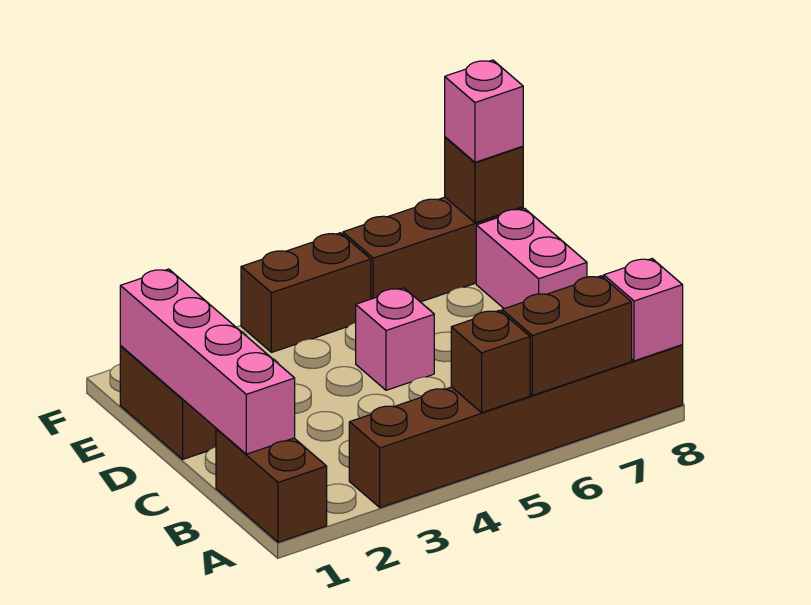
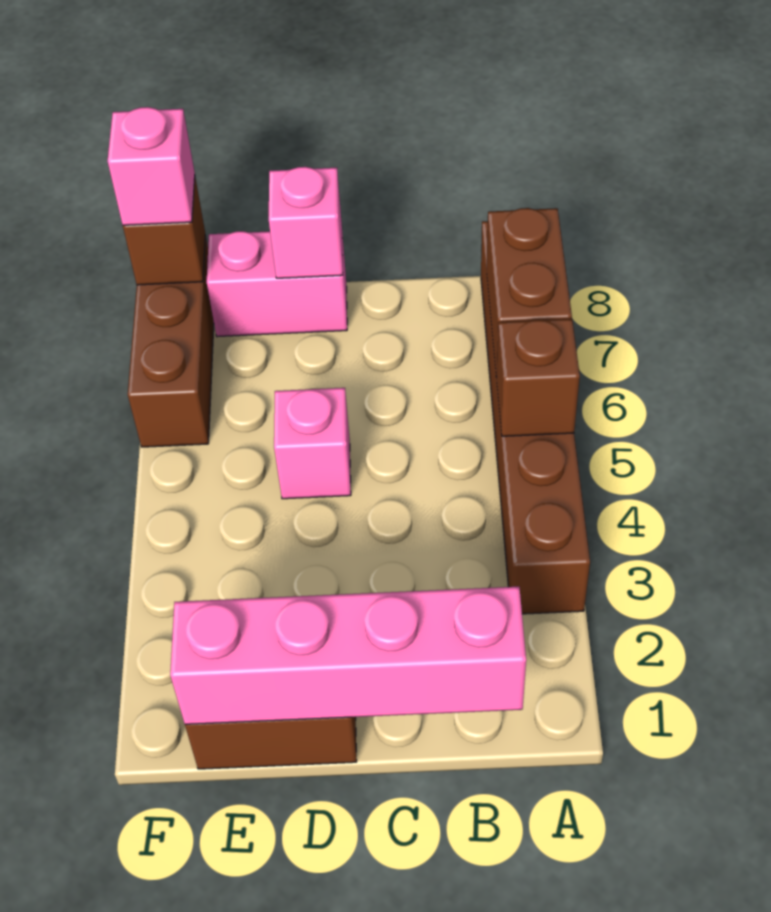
brown brick A1:B1 level 1 -> none
pink brick A8 level 2 -> pink brick D8 level 2
brown brick F4:F5 level 1 -> none

